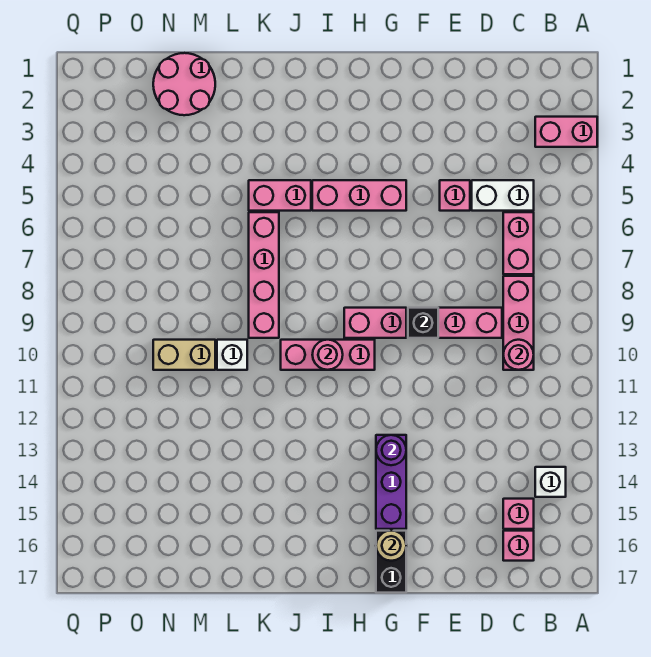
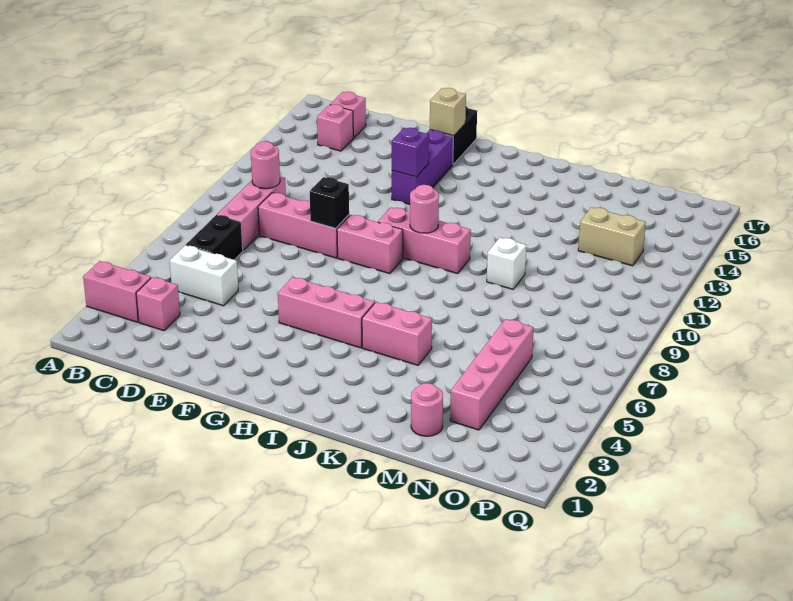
white brick B14 level 1 -> none
pink brick C6:C7 level 1 -> black brick C6:C7 level 1
pink brick E5 level 1 -> pink brick C3 level 1
purple round brick G13 level 2 -> purple brick G13 level 2
tan round brick G16 level 2 -> tan brick G16 level 2
pink brick K6:K9 level 1 -> pink brick N3:N6 level 1
pink round brick M1:N2 level 1 -> pink round brick M2 level 1
tan brick M10:N10 level 1 -> tan brick N13:O13 level 1

